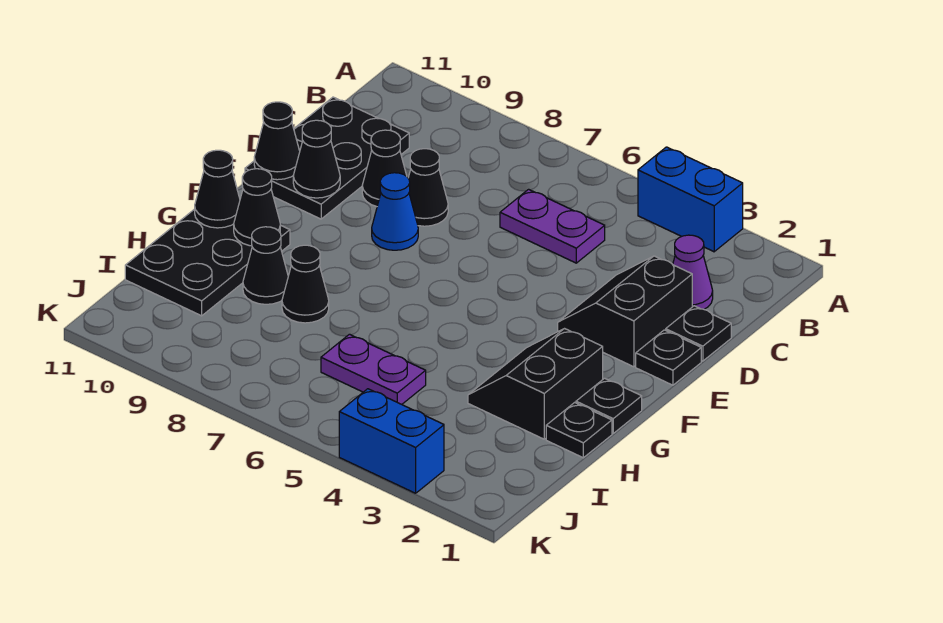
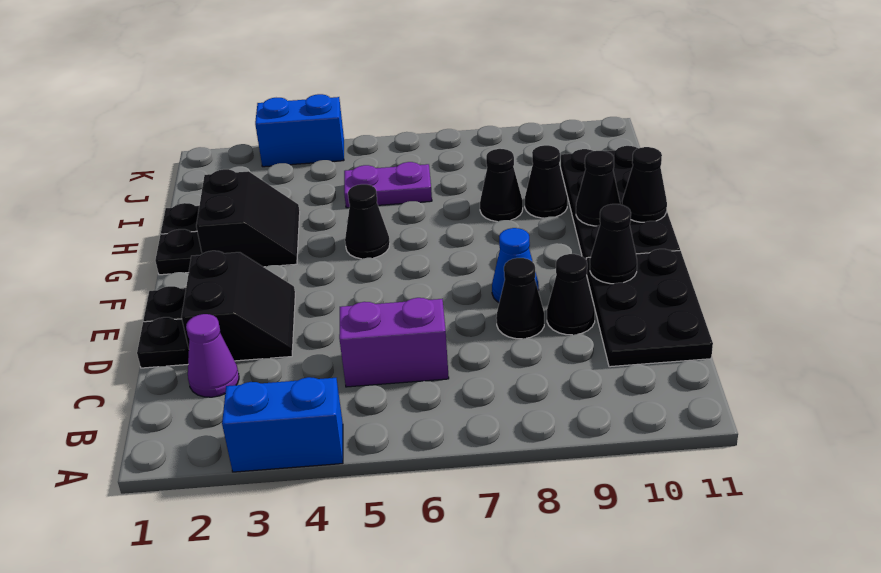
purple plate C5:C6 level 1 -> purple brick C5:C6 level 1
black cone E11 level 2 -> black cone G5 level 1
black plate G10:I11 level 1 -> black plate F10:I11 level 1

